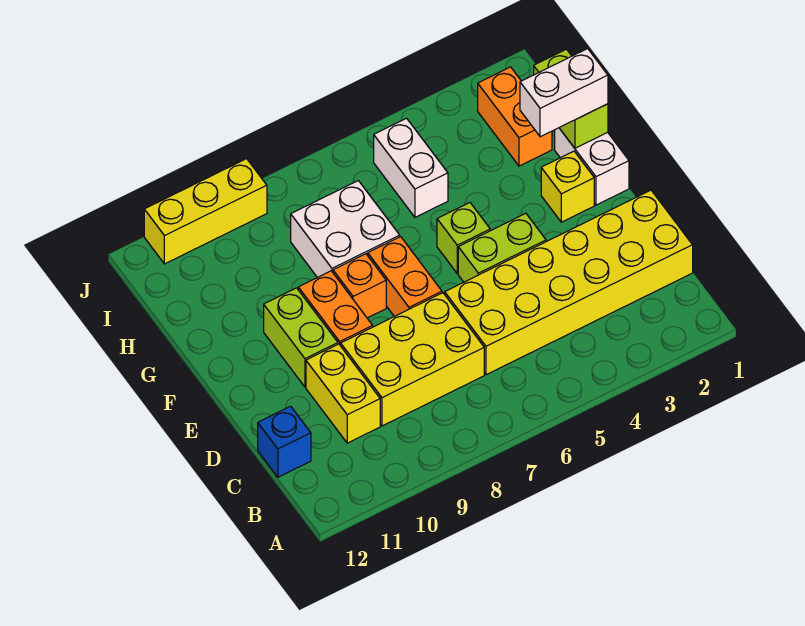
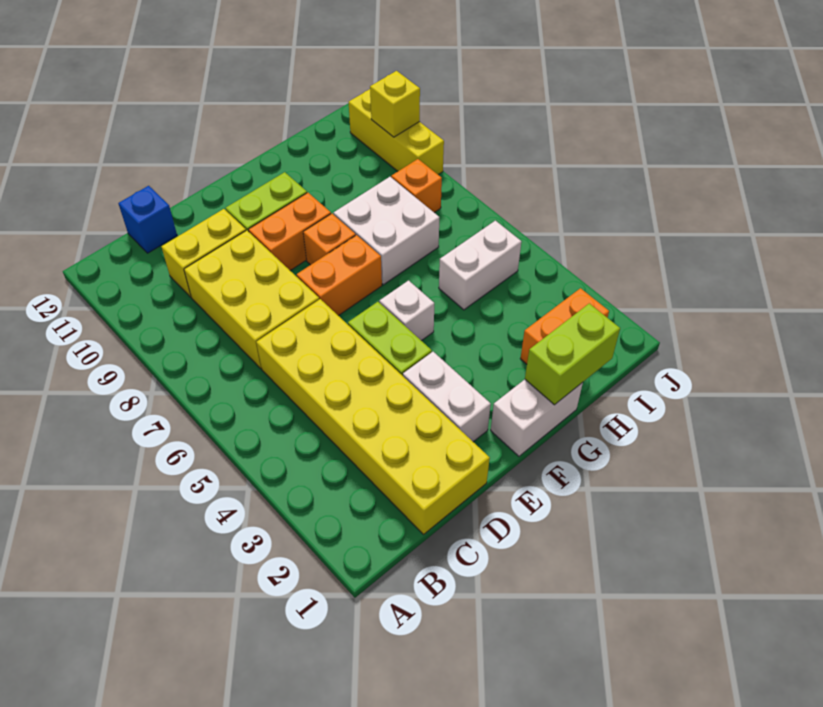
yellow brick F2 level 1 -> yellow brick J10 level 2
lime brick F5 level 1 -> white brick F5 level 1
white brick G1:G2 level 3 -> white brick E2:E3 level 1
none -> orange brick I8 level 1

